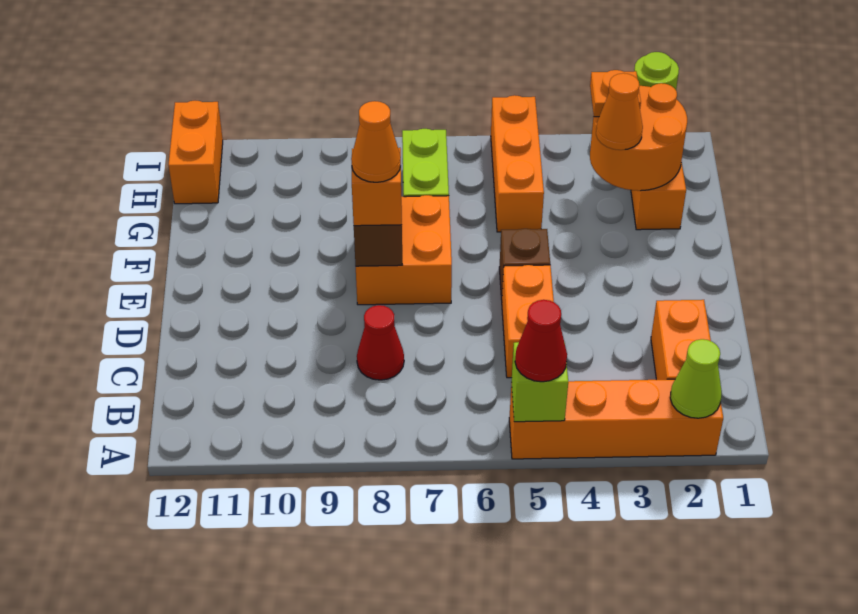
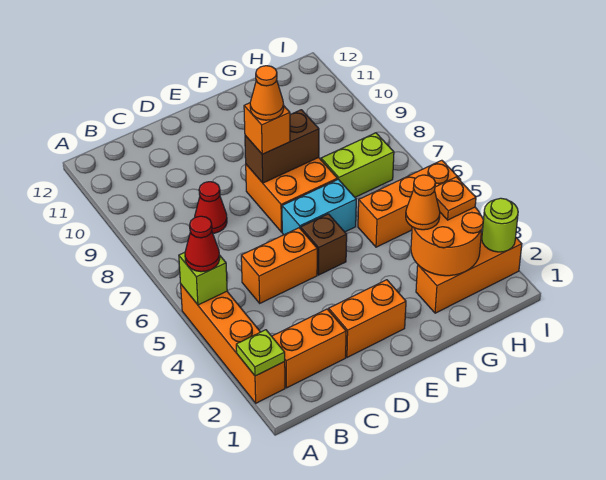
lime cone A2 level 2 -> lime plate A2 level 2
none -> cyan brick E6:F6 level 1
orange brick H12:I12 level 1 -> orange brick D2:E2 level 1

